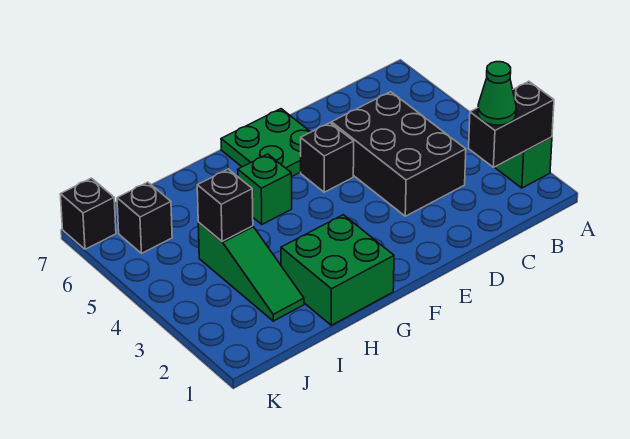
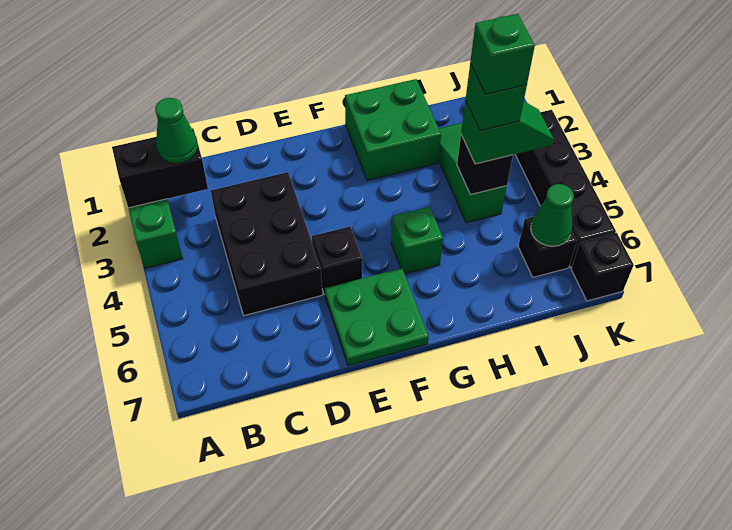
none -> green slope I4:J4 level 3 top I
none -> green brick I4 level 4
none -> green brick I4 level 5
none -> green cone J6 level 2
none -> black brick K3:K6 level 1

